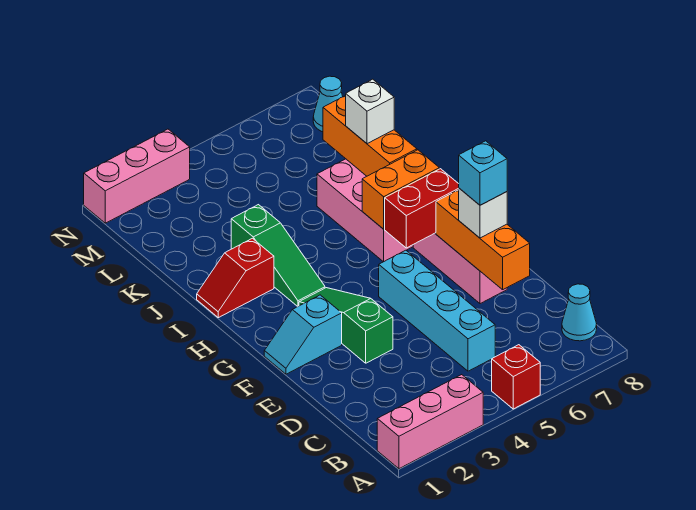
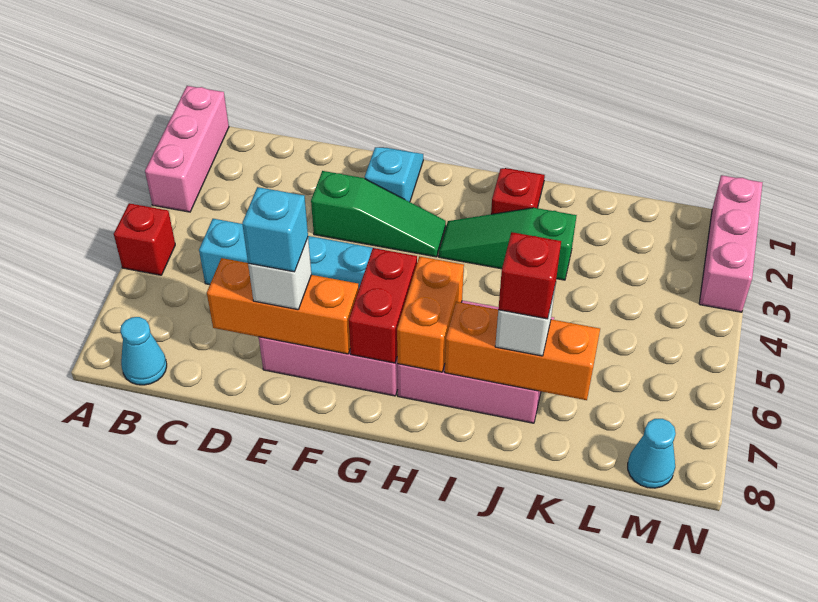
none -> red brick J7 level 4

